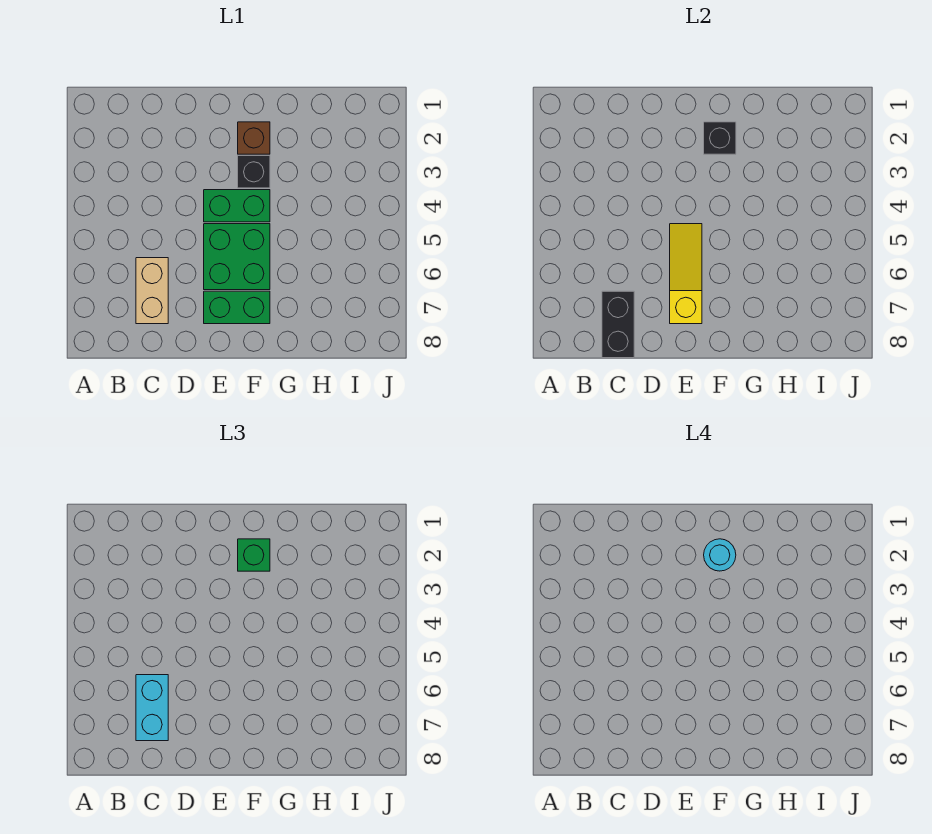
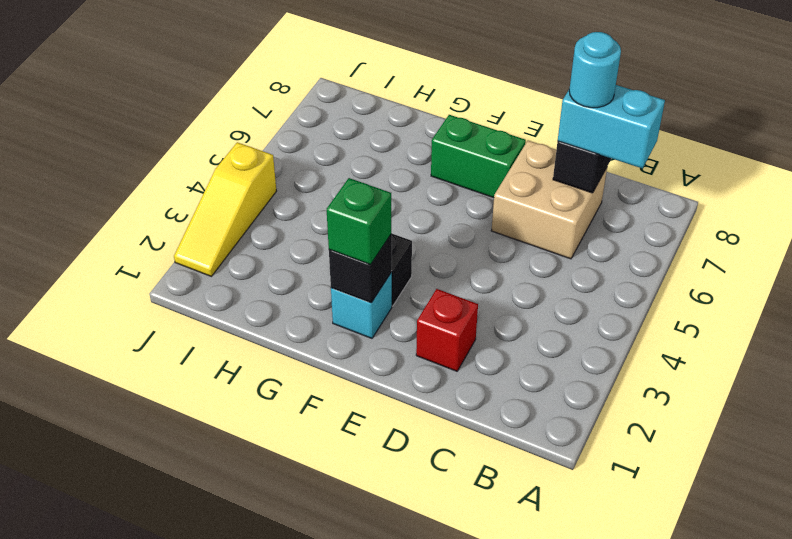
tan brick C6:C7 level 1 -> tan brick C6:D7 level 1
cyan brick C6:C7 level 3 -> cyan brick B7:C7 level 3
none -> red brick D2 level 1
green brick E4:F4 level 1 -> none
green brick E5:F6 level 1 -> none
yellow slope E5:E7 level 2 top 7 -> yellow slope J2:J4 level 1 top 4
brown brick F2 level 1 -> cyan brick F2 level 1
cyan round brick F2 level 4 -> cyan round brick C7 level 4

